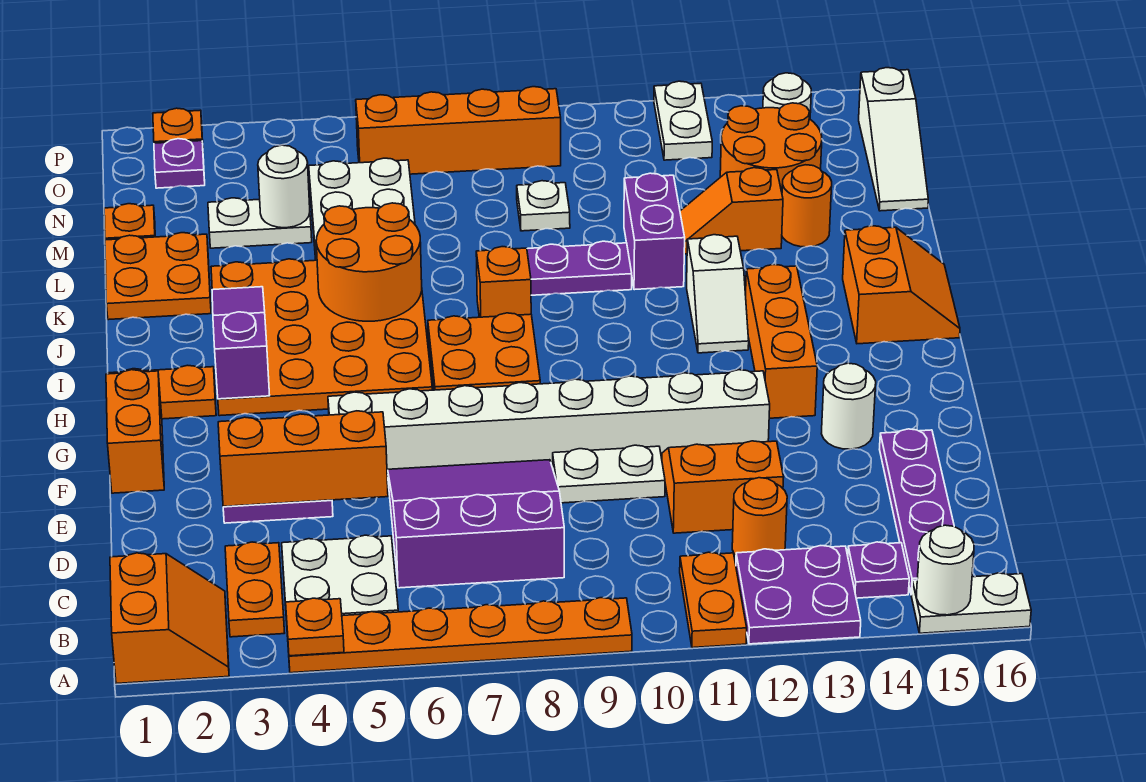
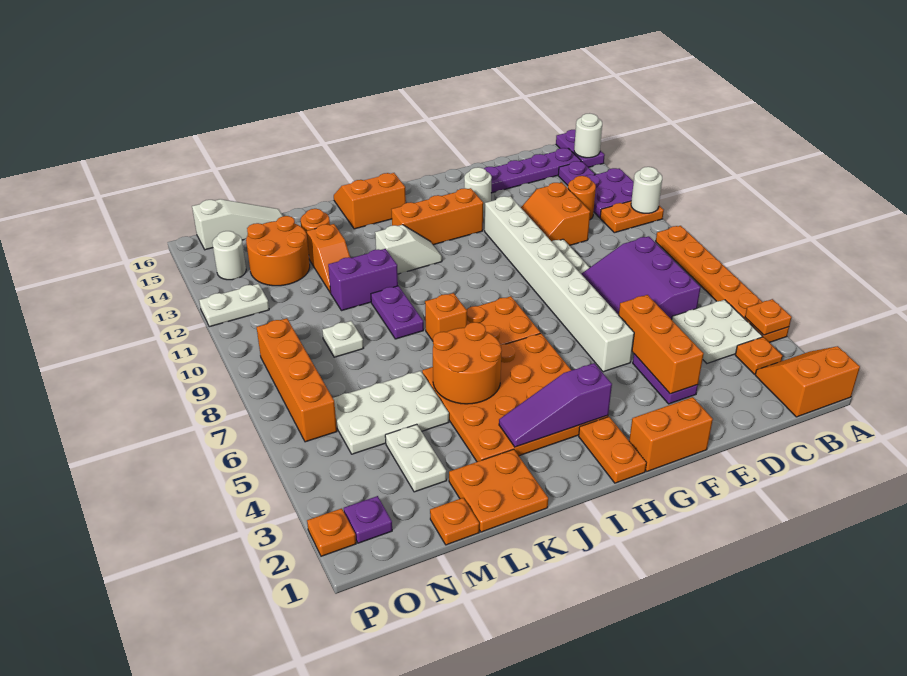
white plate A15:A16 level 1 -> purple plate A15:A16 level 1
orange plate B3:C3 level 1 -> orange plate B3 level 1
white round brick M4 level 2 -> white round brick A11 level 2

